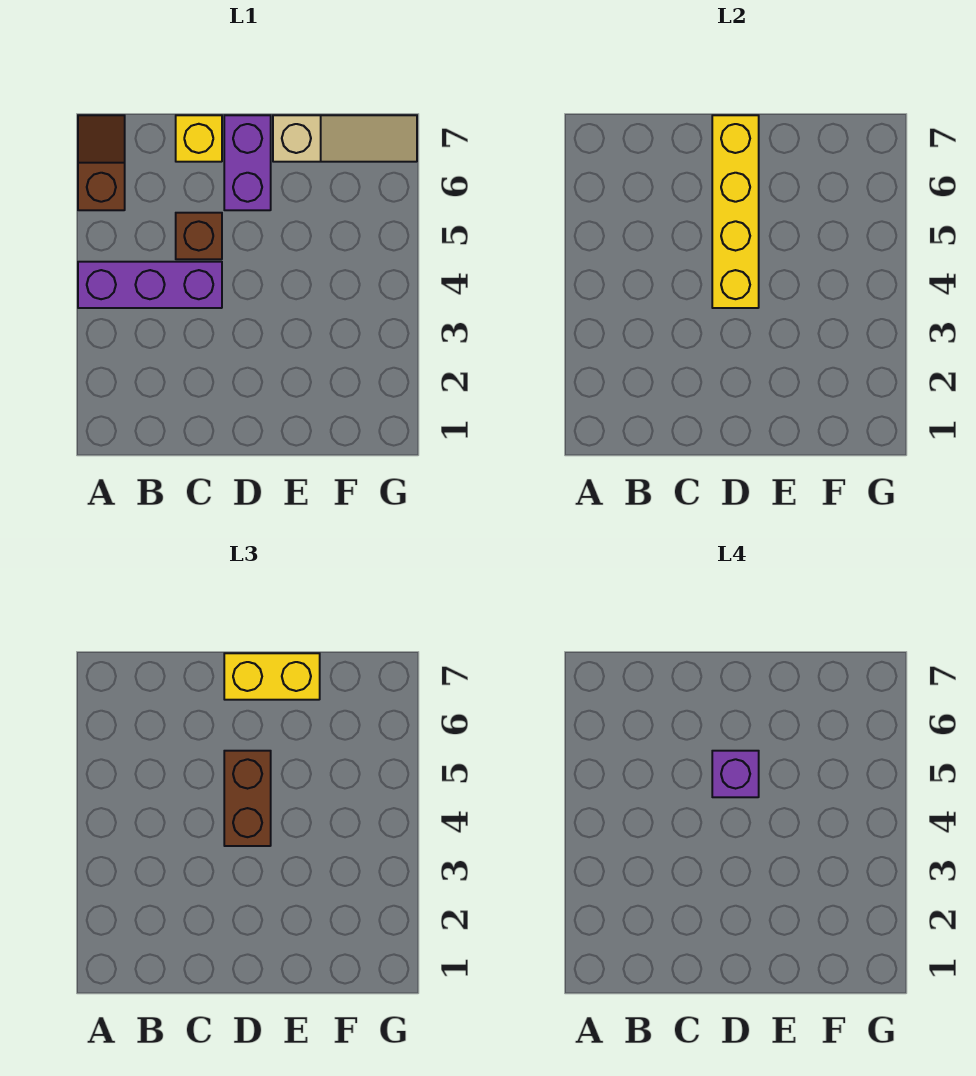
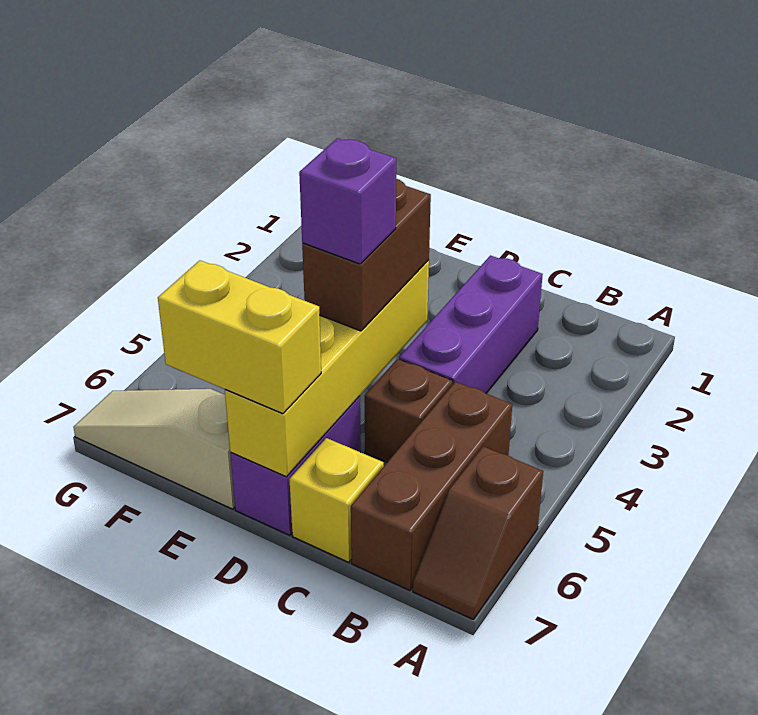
purple brick A4:C4 level 1 -> purple brick C2:C4 level 1
none -> brown brick B5:B7 level 1

